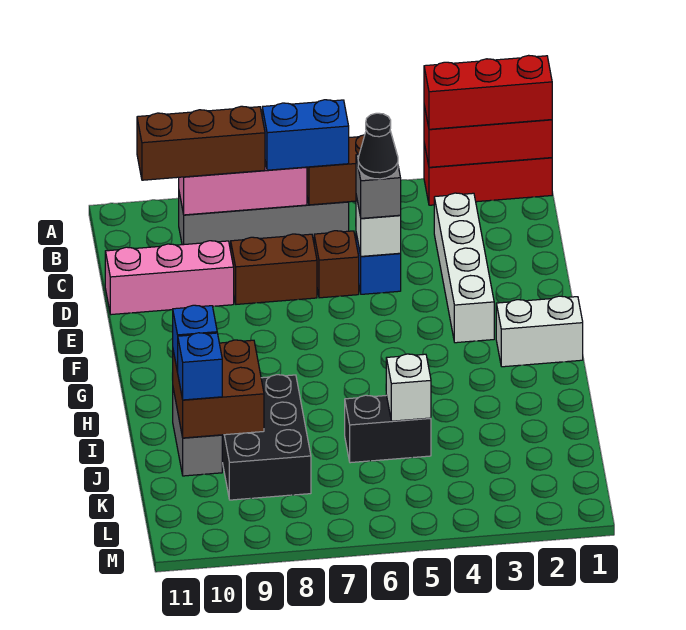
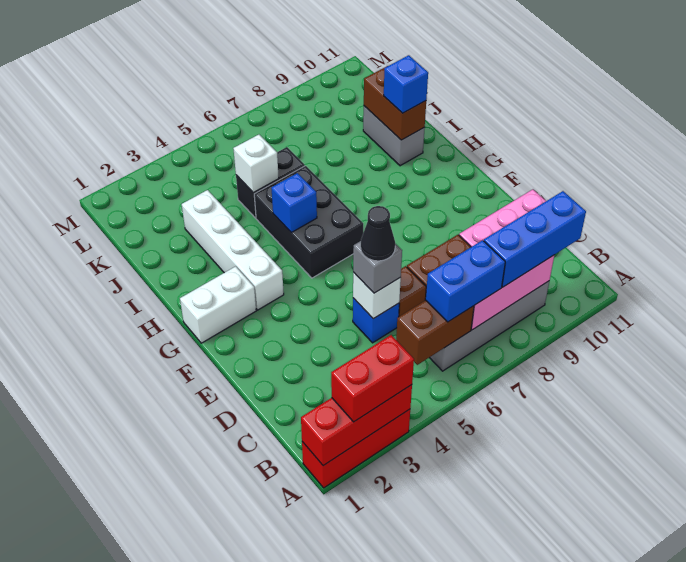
red brick A1:A3 level 3 -> red brick A2:A3 level 3
brown brick B8:B10 level 3 -> blue brick B8:B10 level 3
white brick C3:F3 level 1 -> white brick G3:J3 level 1
black brick I8:K9 level 1 -> black brick G5:I6 level 1
brown brick I9:J10 level 2 -> brown brick I10:J10 level 2
blue brick J10 level 3 -> blue brick H5 level 2

